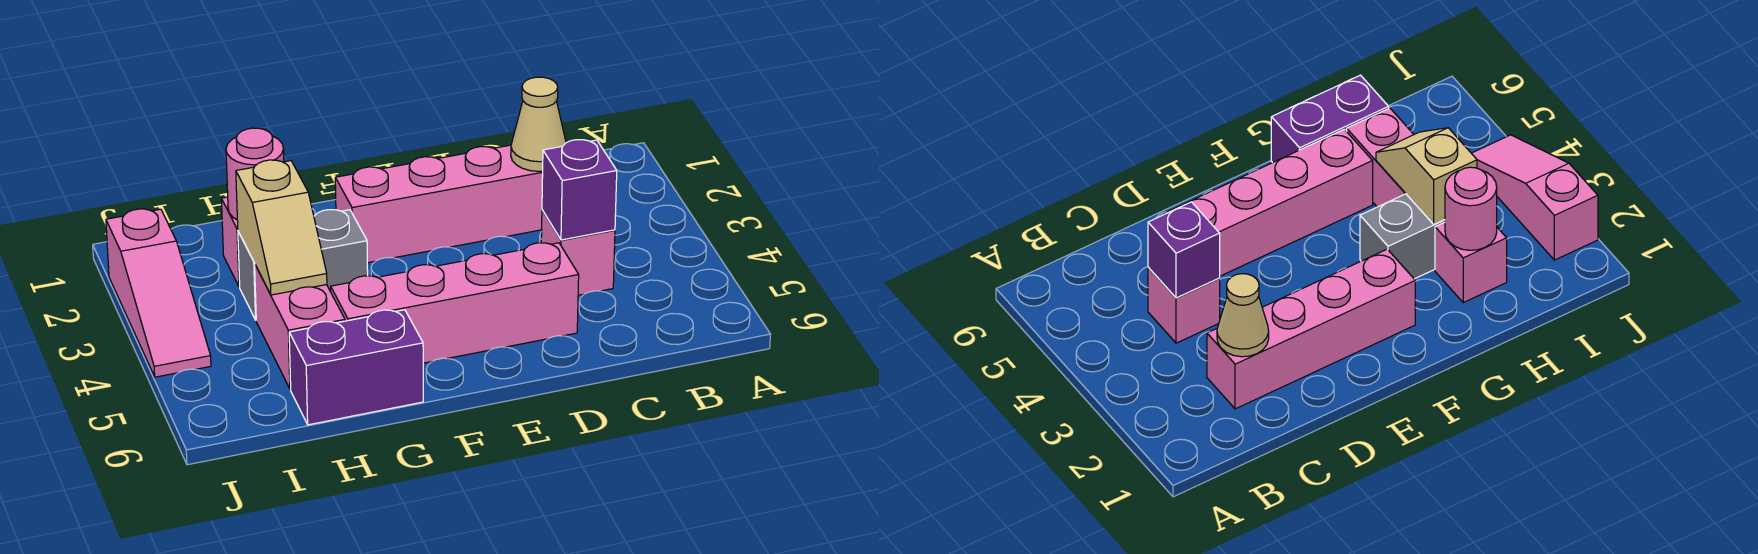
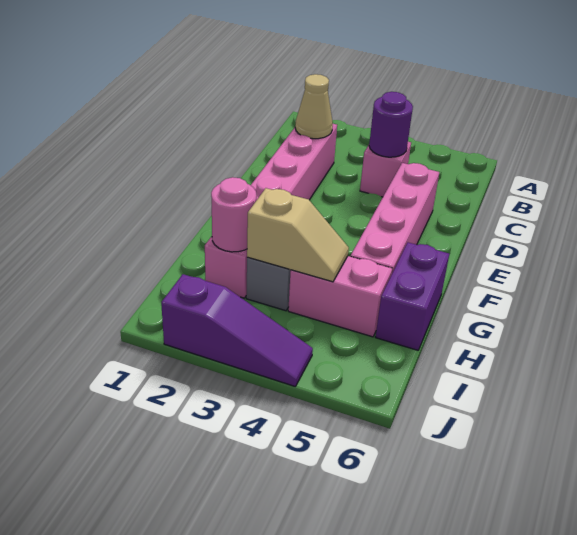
purple brick C4 level 2 -> purple round brick C4 level 2
pink slope J2:J4 level 1 top 2 -> purple slope J2:J4 level 1 top 2

